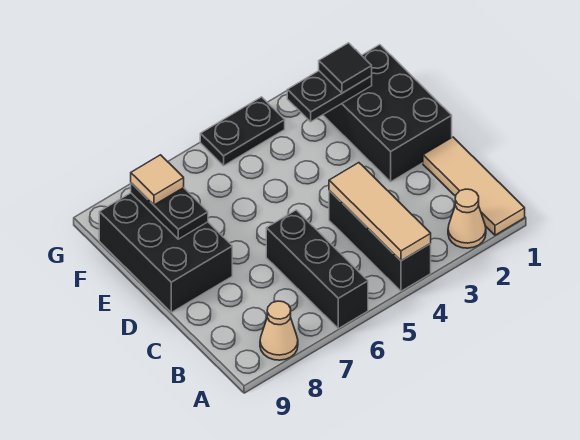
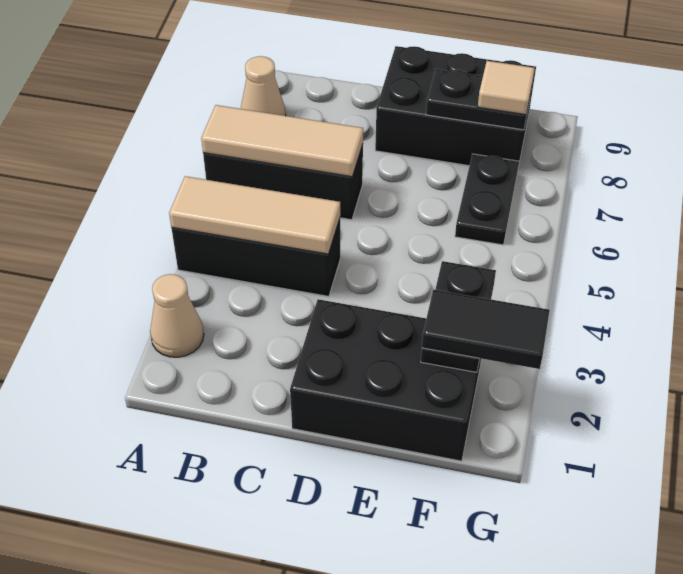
tan tile A1:C1 level 1 -> tan tile A6:C6 level 2
black tile F2 level 3 -> black tile F2:G2 level 3
black plate G4:G5 level 1 -> black plate F6:F7 level 1

